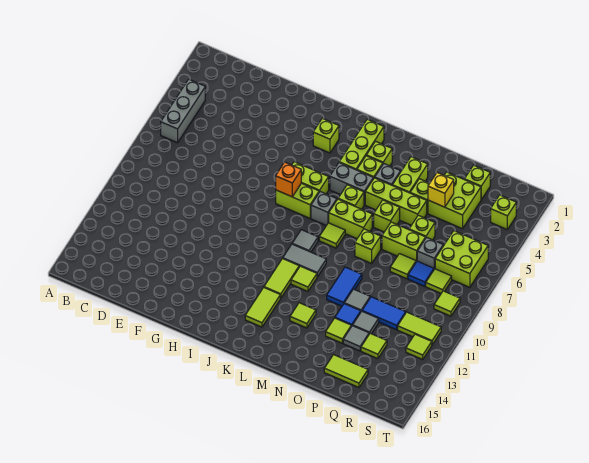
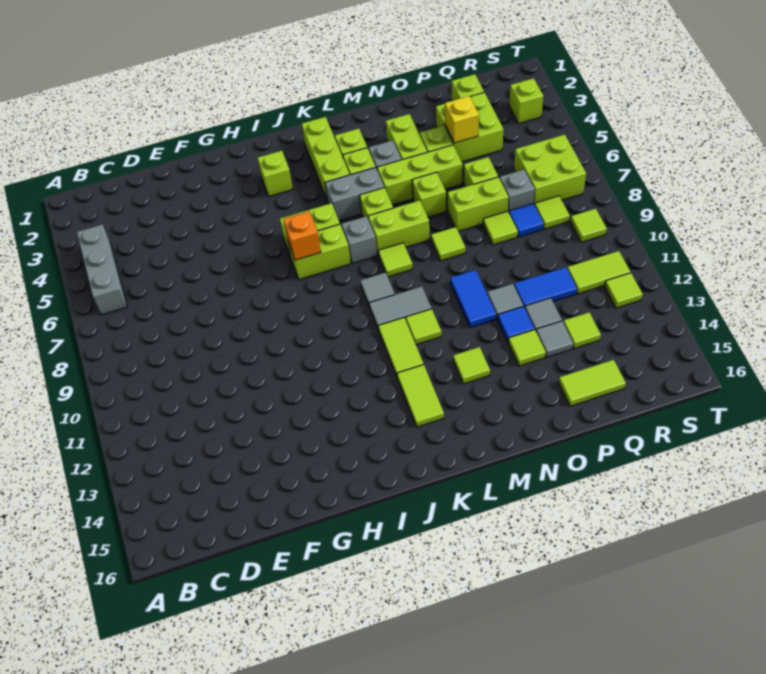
lime brick N8 level 1 -> lime tile N8 level 1

